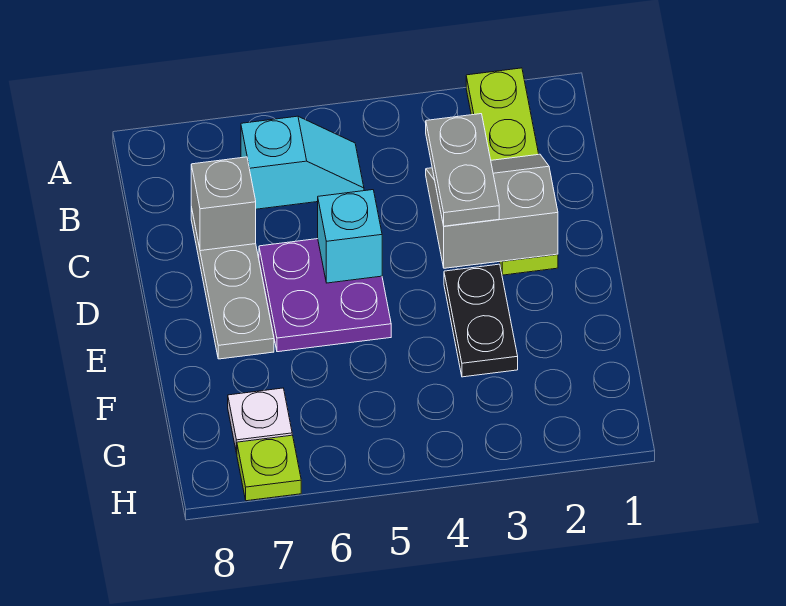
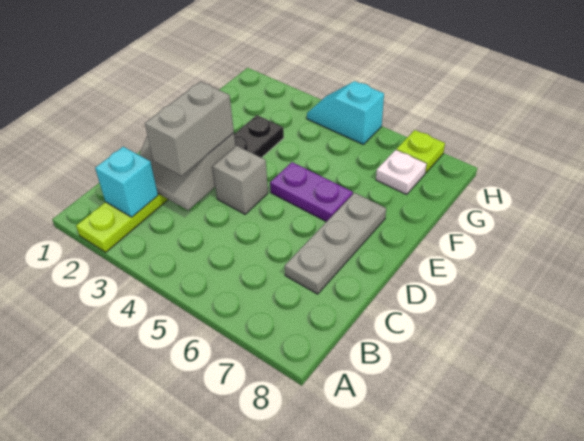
cyan slope B5:B6 level 1 top 6 -> cyan slope H4:H5 level 1 top 5
grey plate C3:D3 level 3 -> grey brick C3:D3 level 3
grey brick C7 level 2 -> grey brick D4 level 1
purple plate D5:E6 level 1 -> purple plate E5:E6 level 1
cyan brick D5 level 2 -> cyan brick B2 level 2

